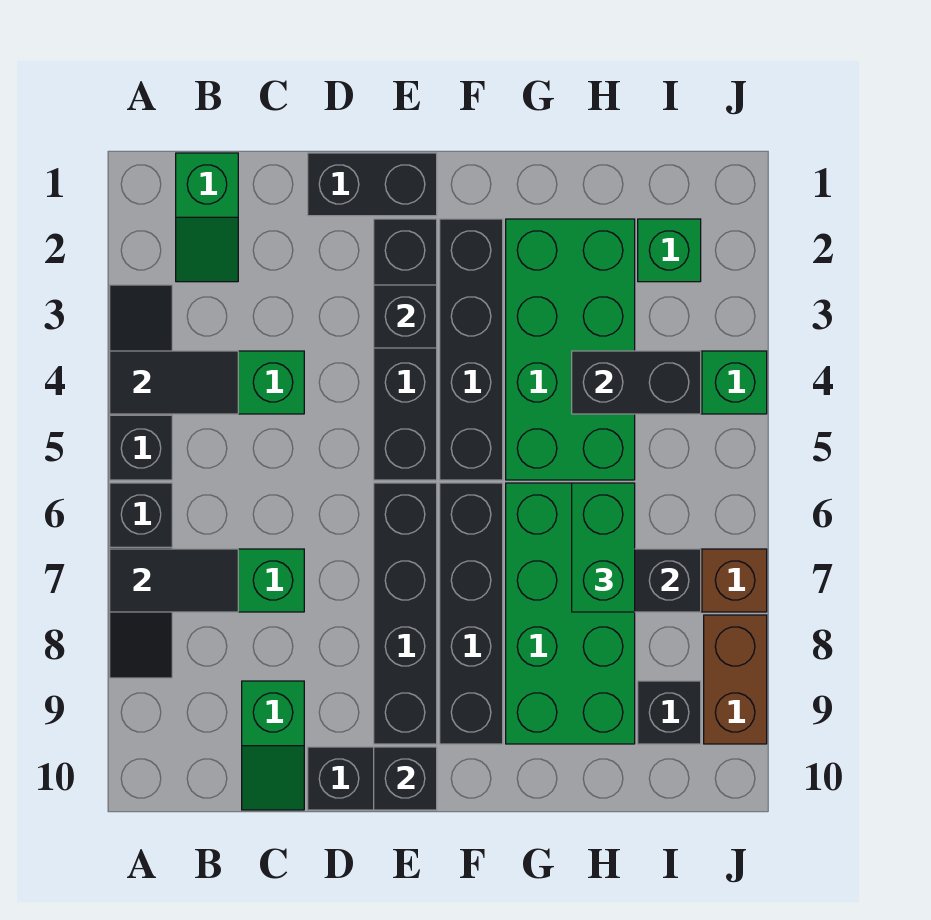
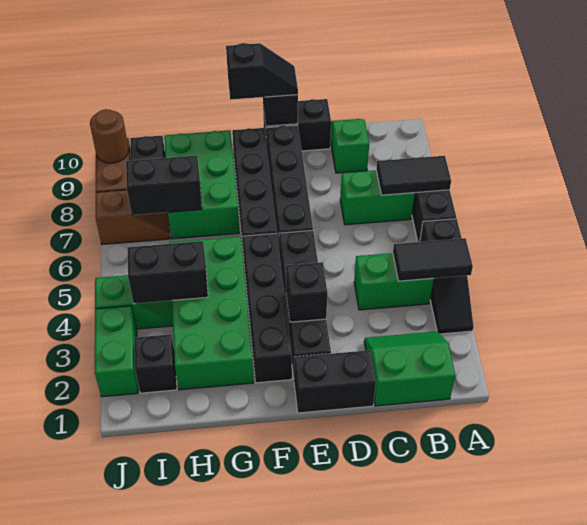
green slope B1:B2 level 1 top 1 -> green slope B1:C2 level 1 top 1
none -> black slope E10:F10 level 3 top F
green brick G6:H9 level 1 -> green brick G7:H9 level 1
green brick H6:H7 level 3 -> green brick J2:J3 level 1
green brick I2 level 1 -> black brick I2 level 1
none -> brown round brick J9 level 2

